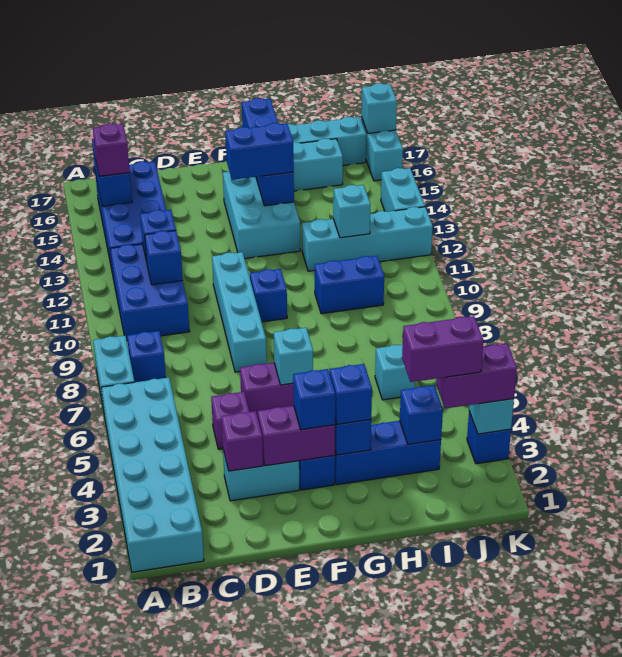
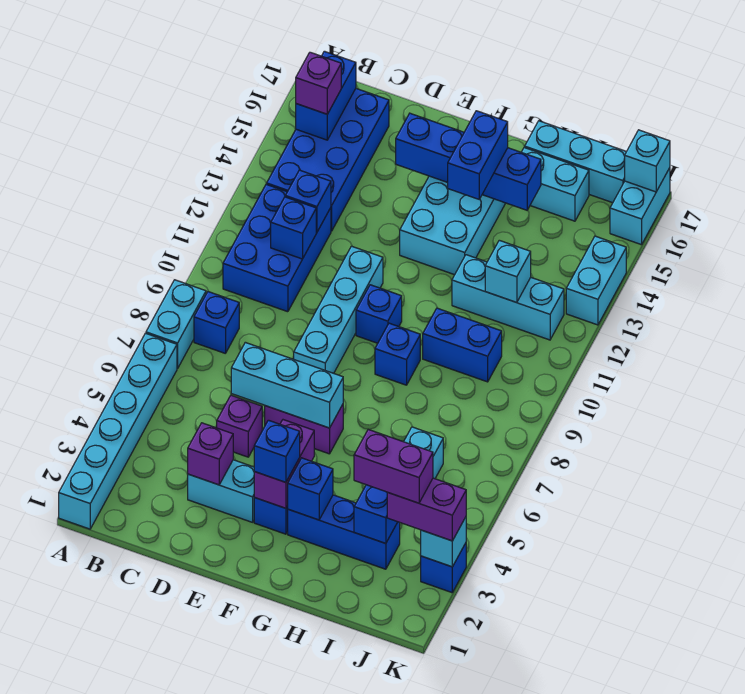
cyan brick A1:B6 level 1 -> cyan brick A1:A6 level 1
purple brick E3:F3 level 2 -> purple brick F3:F4 level 2
cyan brick F6 level 2 -> cyan brick D6:F6 level 2
blue brick F14:G14 level 3 -> blue brick G14:G15 level 3
blue brick G3 level 3 -> blue brick G9 level 1
blue brick G14:G17 level 2 -> blue brick E15:H15 level 2
cyan brick H12:K12 level 1 -> cyan brick H12:J12 level 1

